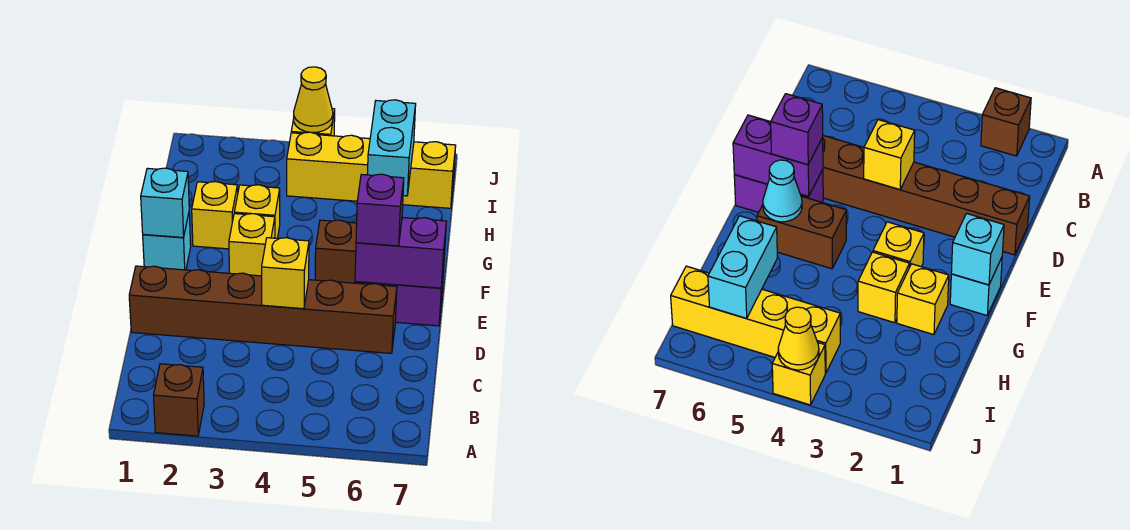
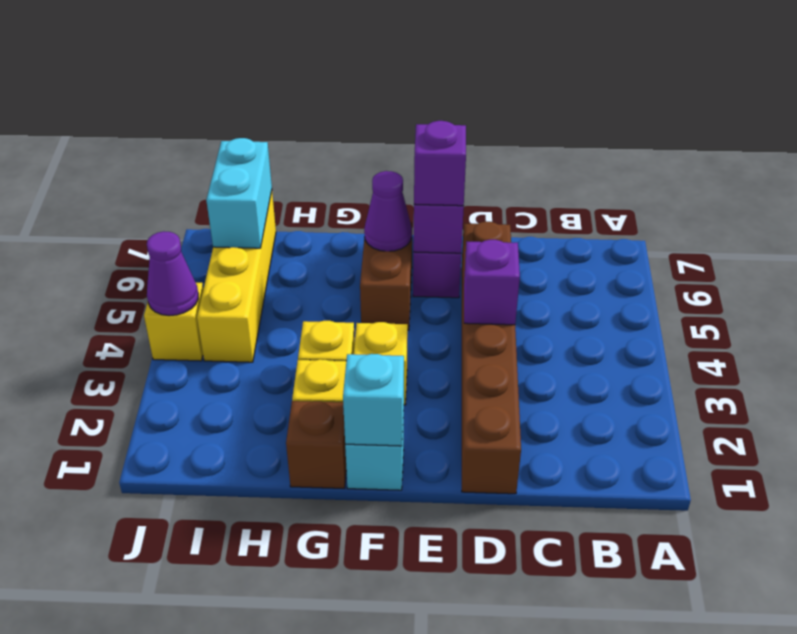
brown brick A2 level 1 -> brown brick G1 level 1
yellow brick D4 level 2 -> purple brick D4 level 2
cyan cone F6 level 2 -> purple cone F6 level 2
cyan brick H6:I6 level 2 -> cyan brick I6:I7 level 2
yellow cone J4 level 2 -> purple cone J4 level 2

